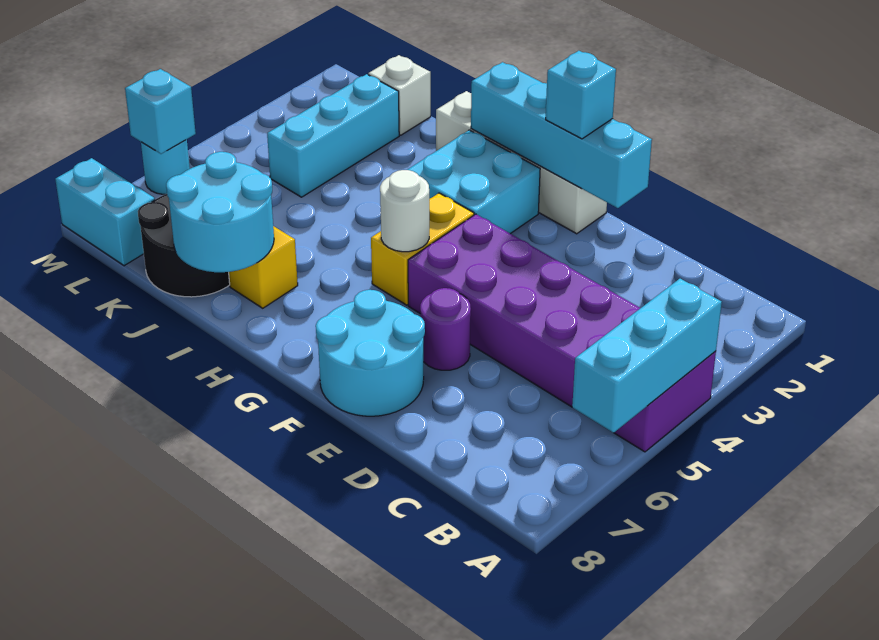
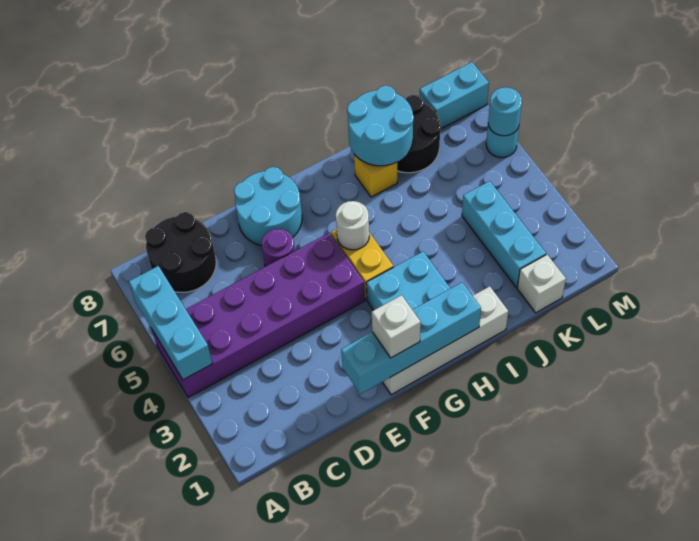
none -> black round brick B7:C8 level 1
cyan brick F1 level 3 -> white brick F1 level 3
cyan brick M6 level 2 -> cyan round brick M6 level 2

